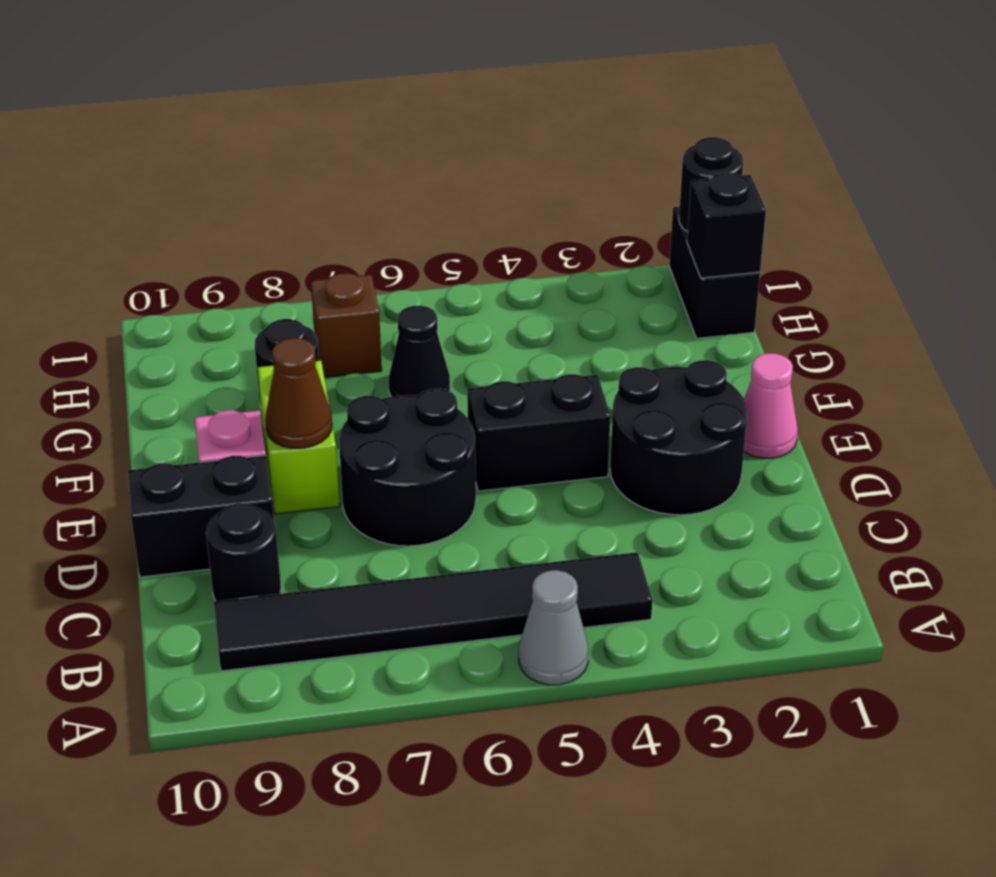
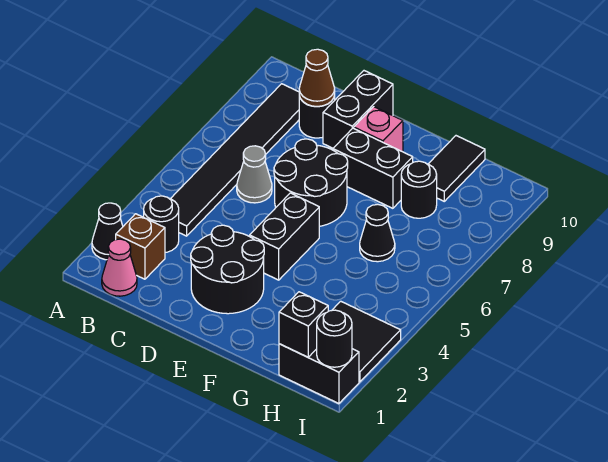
none -> black cone A2 level 1
grey cone A5 level 1 -> grey cone C6 level 1
none -> black round brick B3 level 1
pink cone E1 level 1 -> pink cone B1 level 1
lime brick E8:F8 level 1 -> black brick E8:F8 level 1
brown cone E8 level 2 -> brown cone C9 level 2
none -> black tile G9:G10 level 1
none -> black tile H2:I3 level 1
brown brick H7 level 1 -> brown brick B2 level 1

